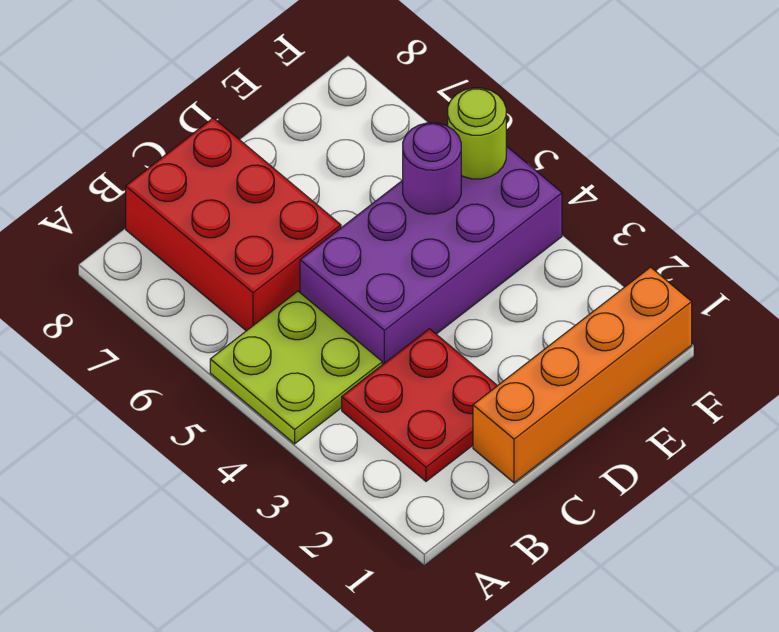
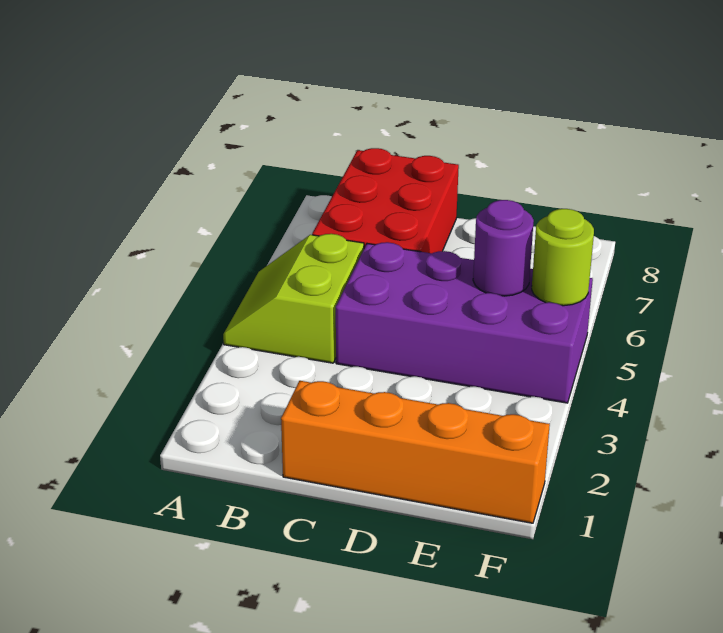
lime plate A4:B5 level 1 -> lime slope A4:B5 level 1 top B
red plate B2:C3 level 1 -> none

